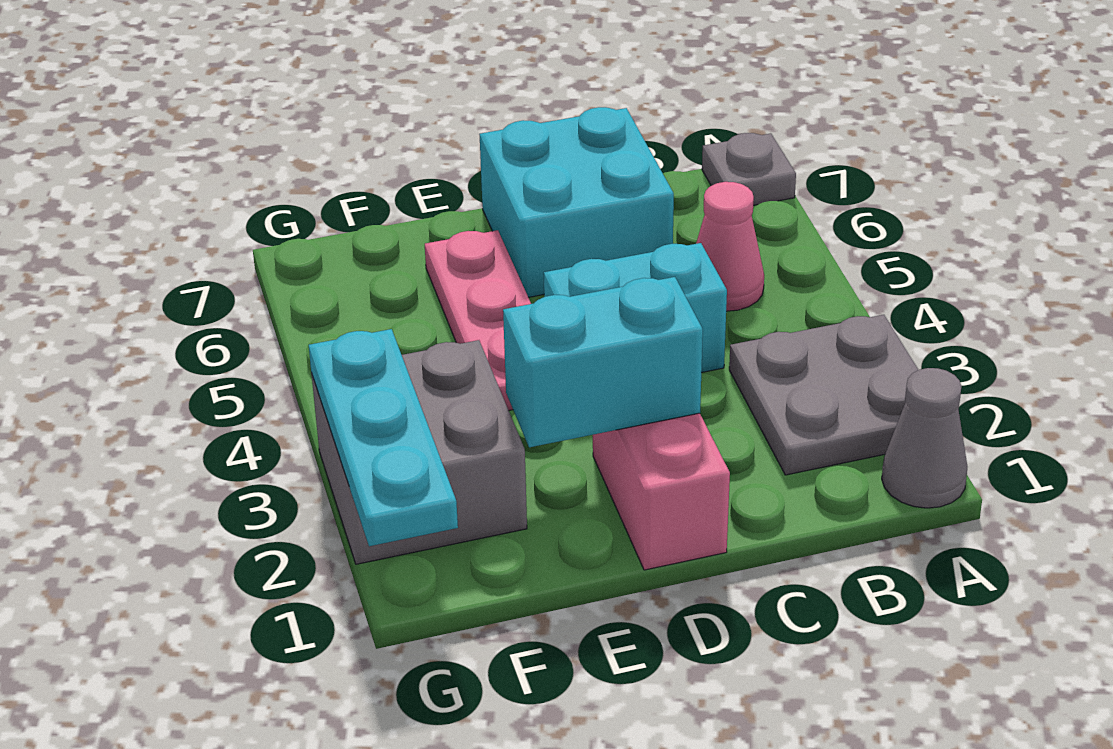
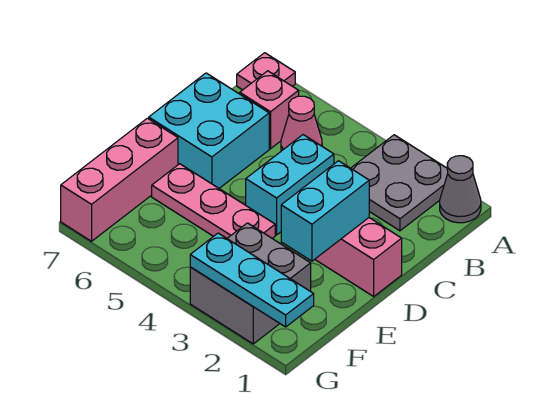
grey plate A7 level 1 -> pink plate A7 level 1
none -> pink brick B6 level 1
none -> pink brick E7:G7 level 1

